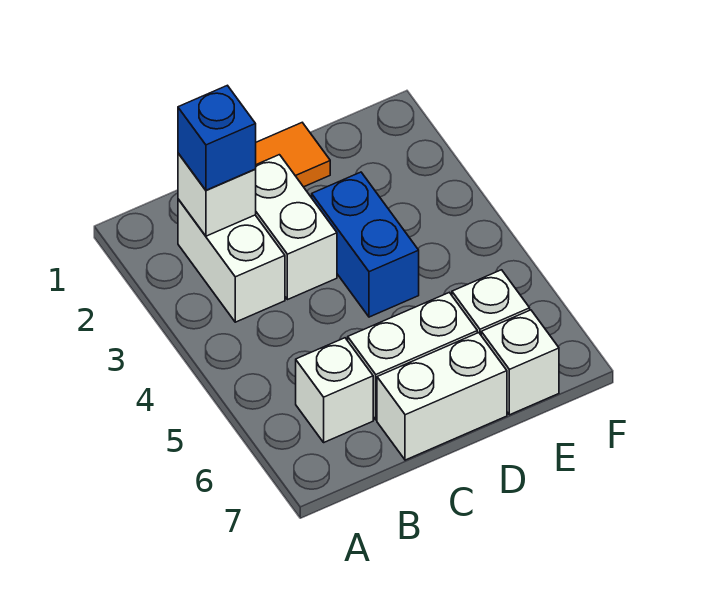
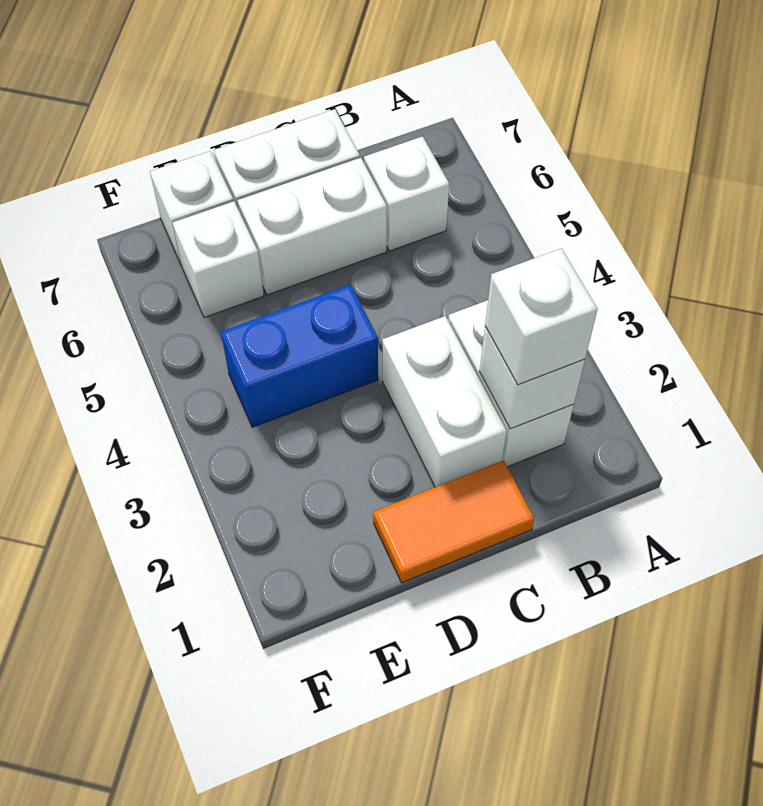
blue brick B2 level 3 -> white brick B2 level 3
blue brick D3:D4 level 1 -> blue brick D4:E4 level 1

